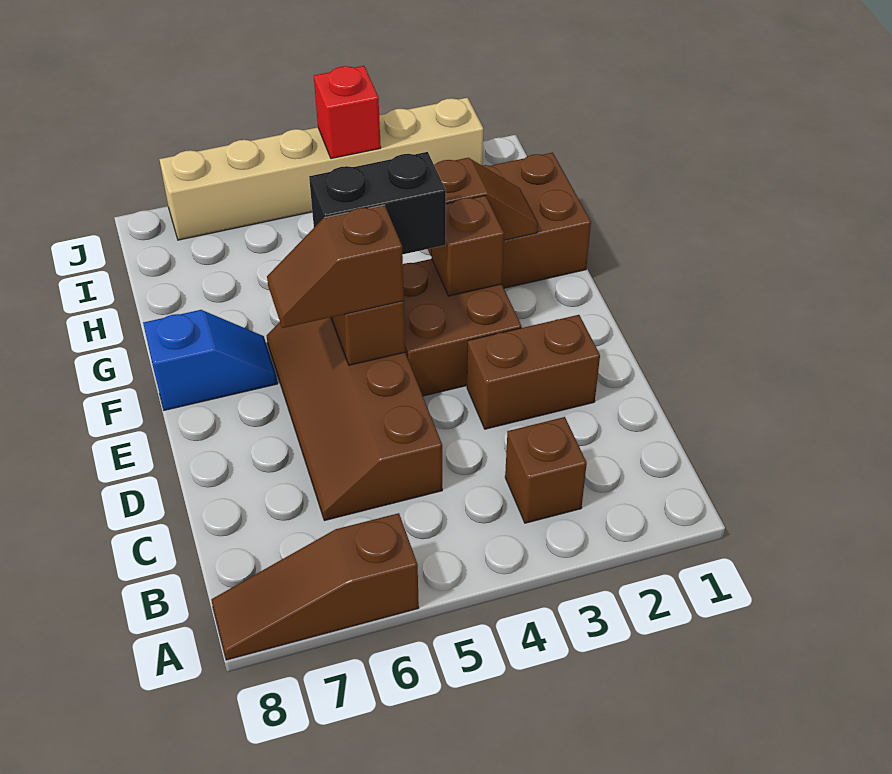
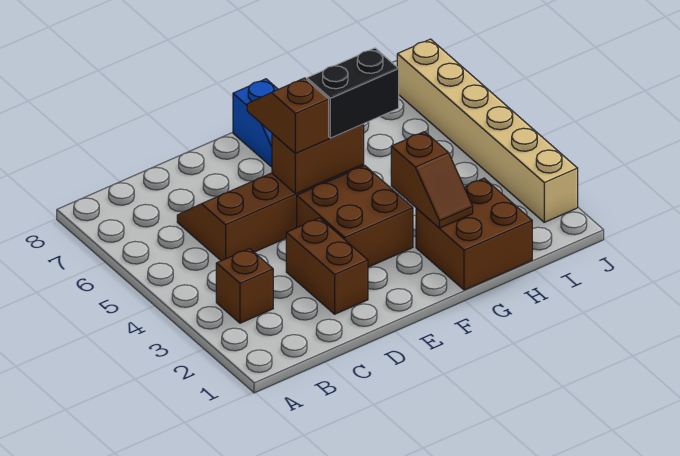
brown slope A6:A8 level 1 top 6 -> none
brown brick F3 level 2 -> none
black brick F4:F5 level 3 -> black brick F5:G5 level 3
red brick J4 level 2 -> none

